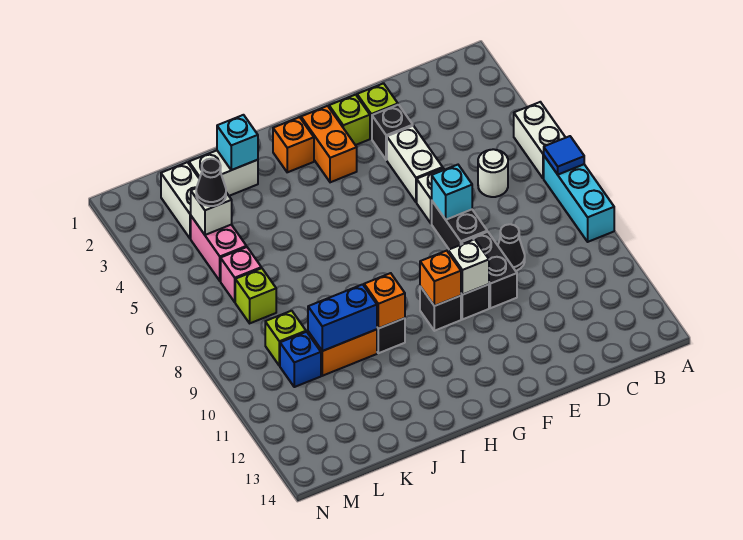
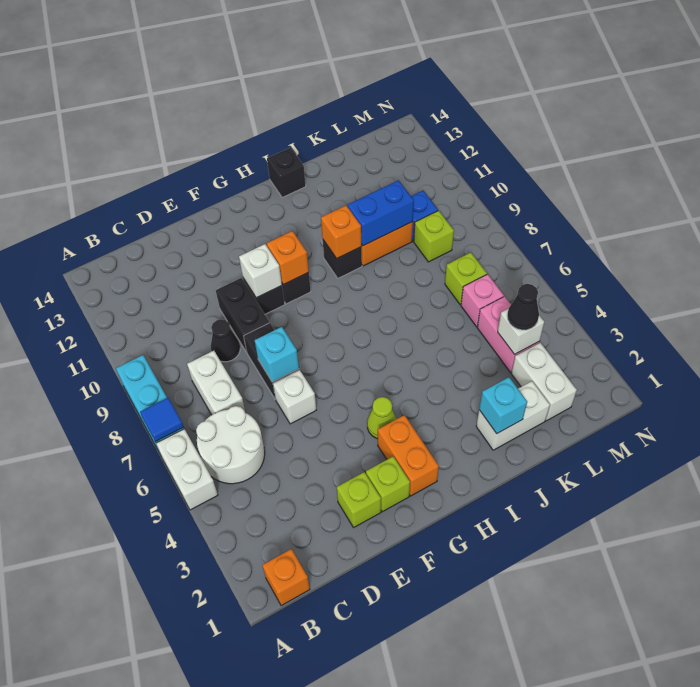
white round brick C6 level 1 -> white round brick B5:C6 level 1
black brick E3 level 1 -> black brick I14 level 1
white brick E4:E5 level 1 -> white brick C7:C8 level 1
none -> lime cone G4 level 1
orange brick H2 level 1 -> orange brick B1 level 1

